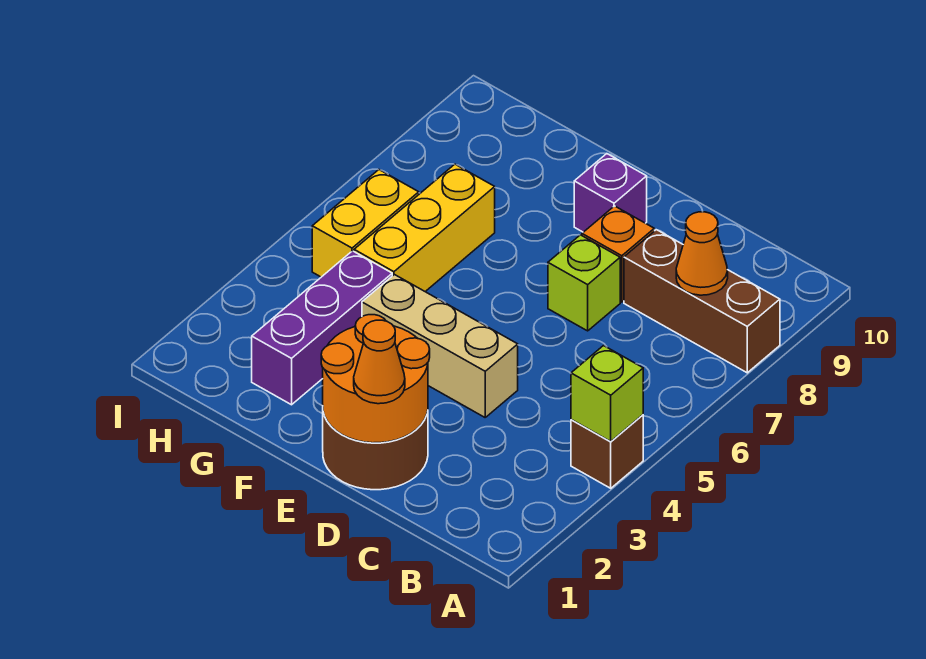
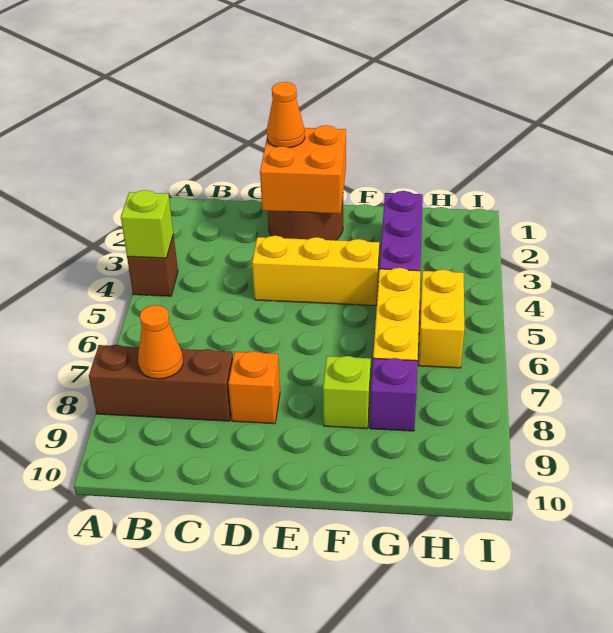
orange round brick D1:E2 level 2 -> orange brick D1:E2 level 2
tan brick D4:F4 level 1 -> yellow brick D4:F4 level 1
lime brick D7 level 1 -> lime brick F8 level 1
purple brick E9 level 1 -> purple brick G8 level 1

